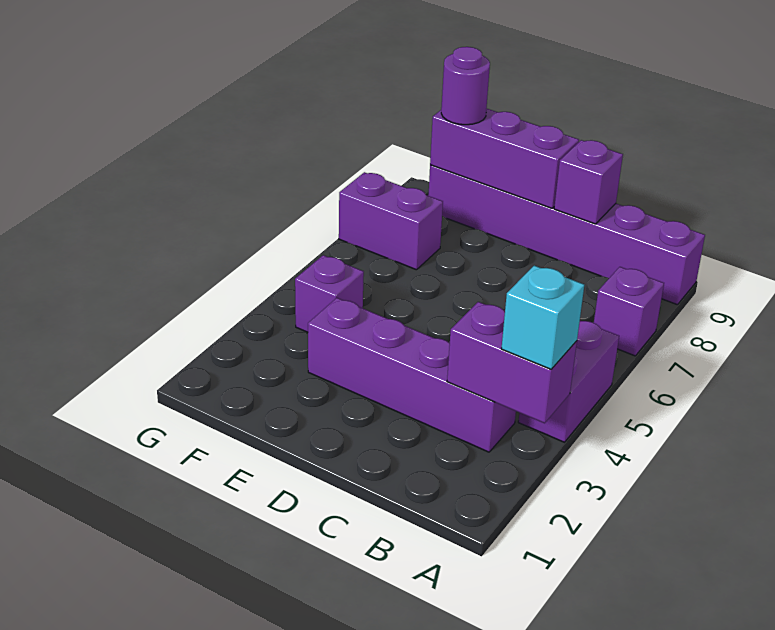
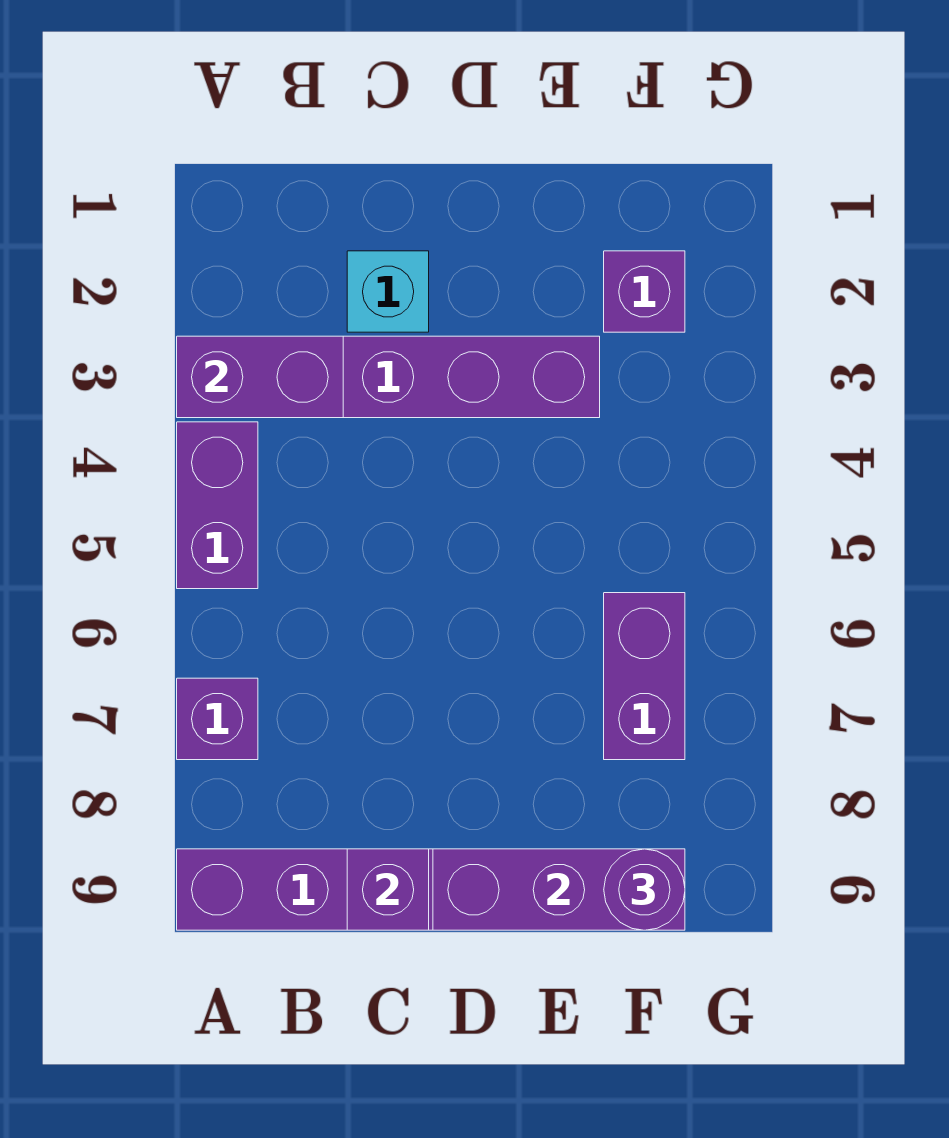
cyan brick A3 level 3 -> cyan brick C2 level 1
purple brick F4 level 1 -> purple brick F2 level 1
purple brick F7:G7 level 1 -> purple brick F6:F7 level 1

